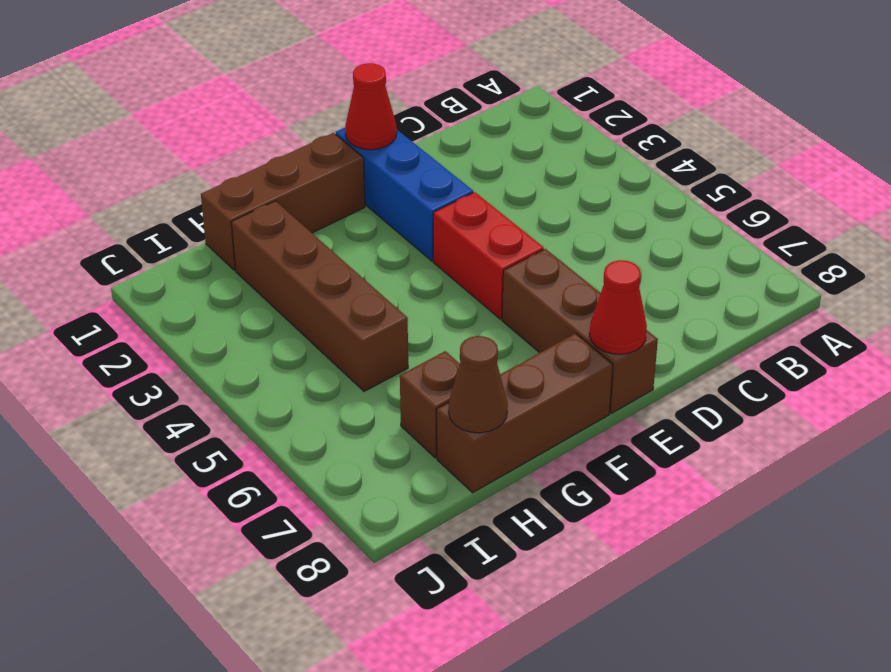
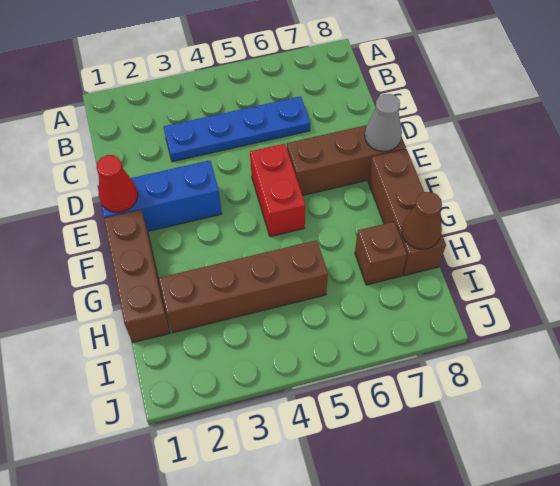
none -> blue plate C3:C6 level 1
red brick E4:E5 level 1 -> red brick E5:F5 level 1
red cone E8 level 2 -> grey cone E8 level 2

